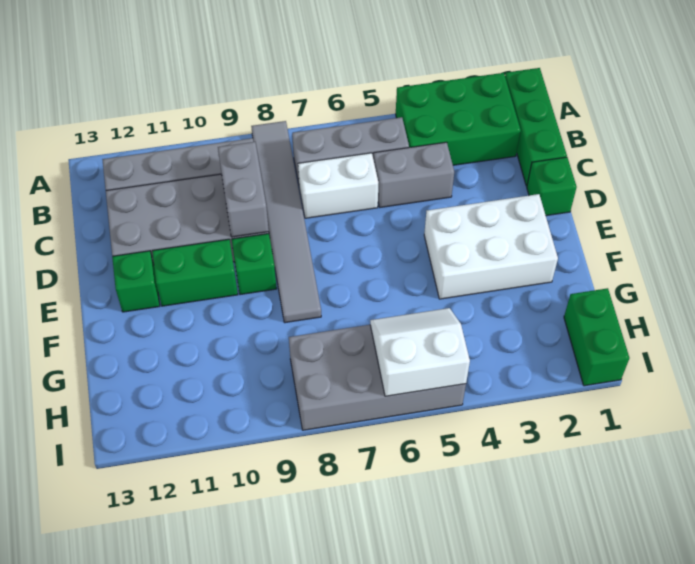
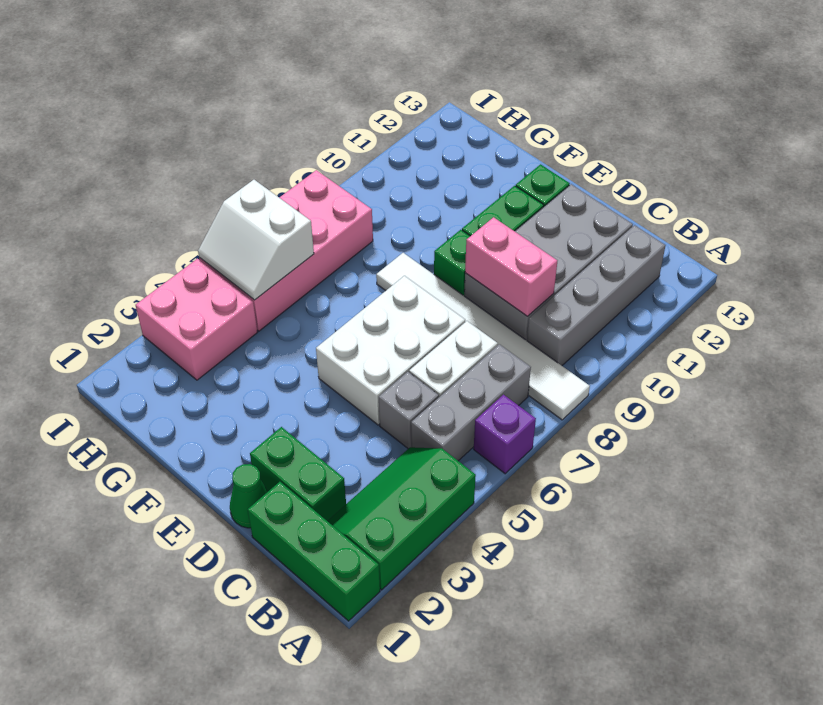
green brick A2:B4 level 1 -> green slope A2:B4 level 1 top A
none -> purple brick A6 level 1
grey tile A8:F8 level 1 -> white tile A8:F8 level 1
grey brick C4:C5 level 1 -> grey brick C5 level 1
grey brick C9:D9 level 2 -> pink brick C9:D9 level 2
green brick D1 level 1 -> green cone D1 level 1
white brick E2:F4 level 1 -> white brick D5:E7 level 1
green brick H1:I1 level 1 -> green brick C2:D2 level 1
none -> pink brick H3:I4 level 1
grey brick H5:I8 level 1 -> pink brick H5:I8 level 1
white slope H5:I6 level 2 top I -> white slope H5:I6 level 2 top 6

